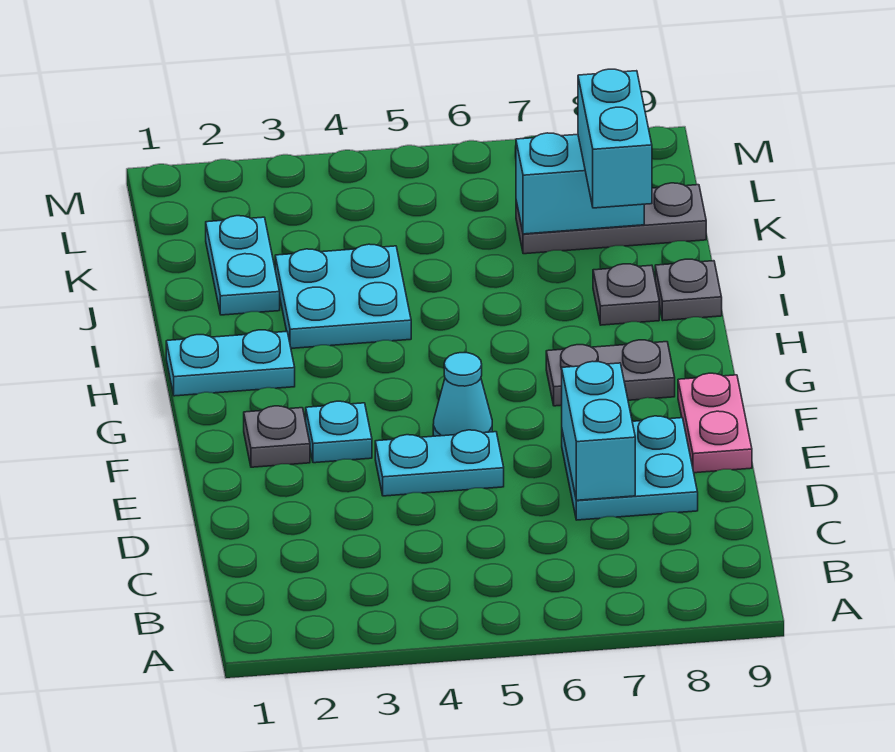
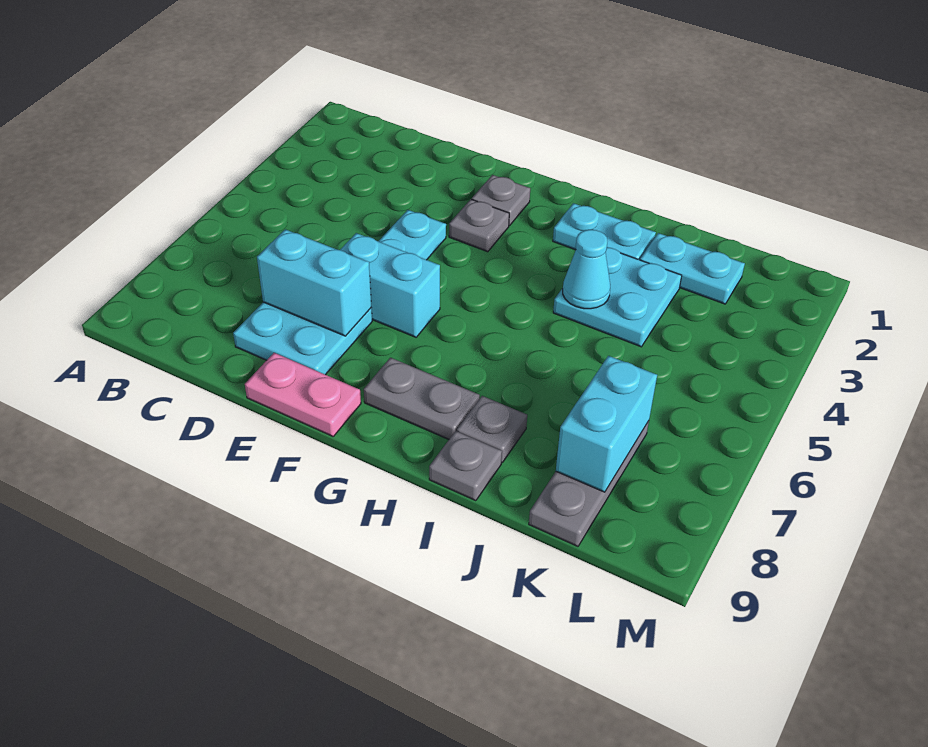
cyan plate F3 level 1 -> grey plate F3 level 1
cyan cone F5 level 1 -> cyan cone I4 level 2
grey plate G7:G8 level 1 -> grey plate G8:H8 level 1
cyan plate H1:H2 level 1 -> cyan plate H2:I2 level 1
cyan brick J8:K8 level 3 -> cyan brick E6:F6 level 1

